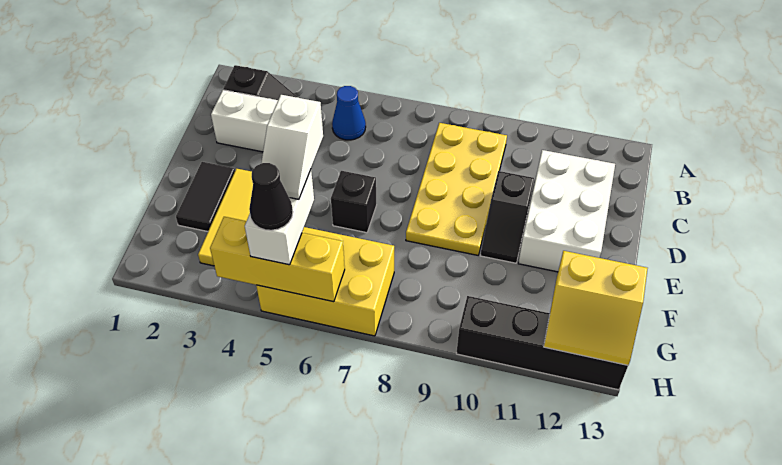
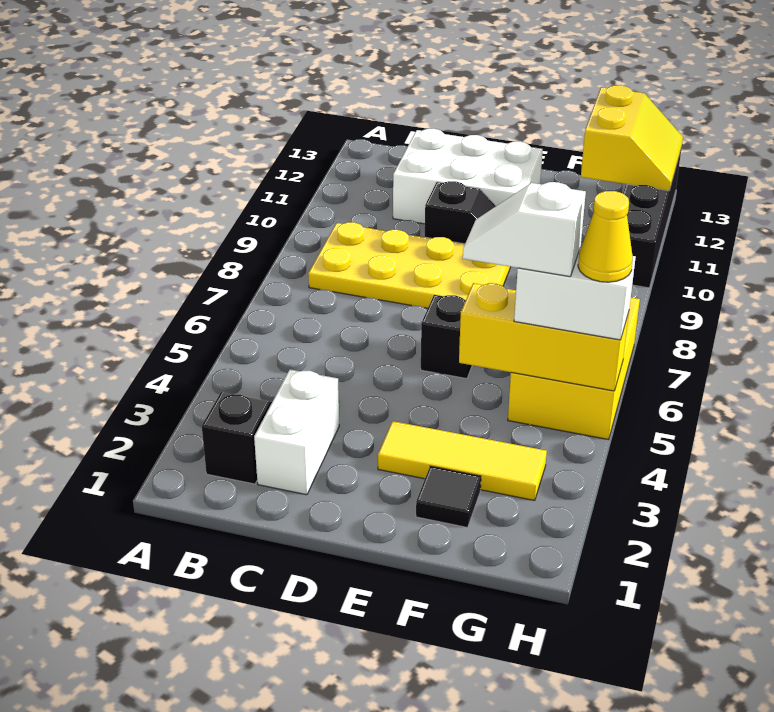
blue cone B5 level 1 -> none
black tile E2:F2 level 1 -> black tile F2 level 1
white slope F5:G5 level 4 top F -> white slope F5:G5 level 4 top G
yellow brick H4:H6 level 2 -> yellow brick F5:H5 level 2
black cone H5 level 4 -> yellow cone H5 level 4

